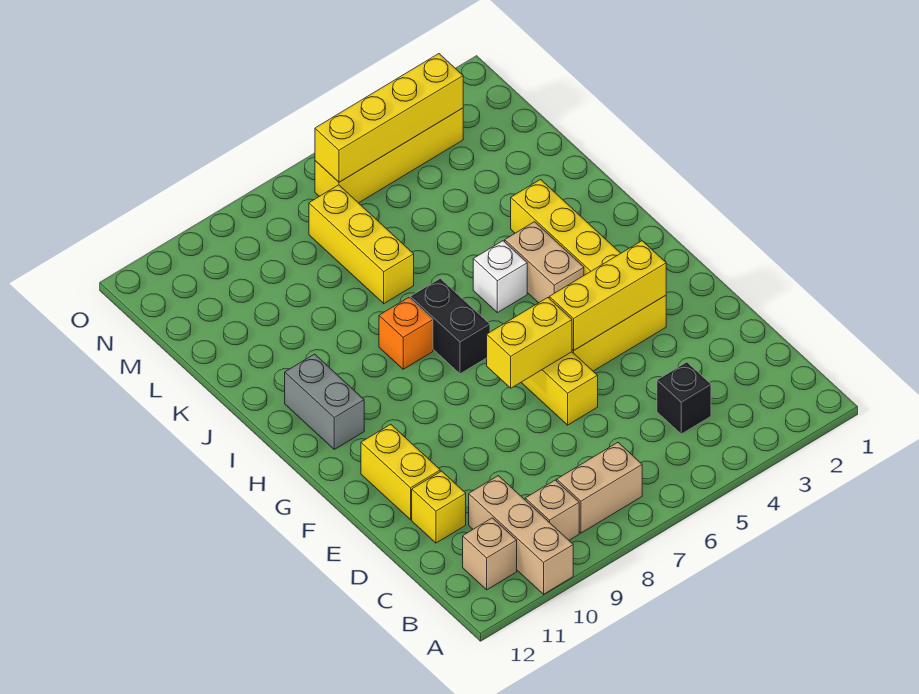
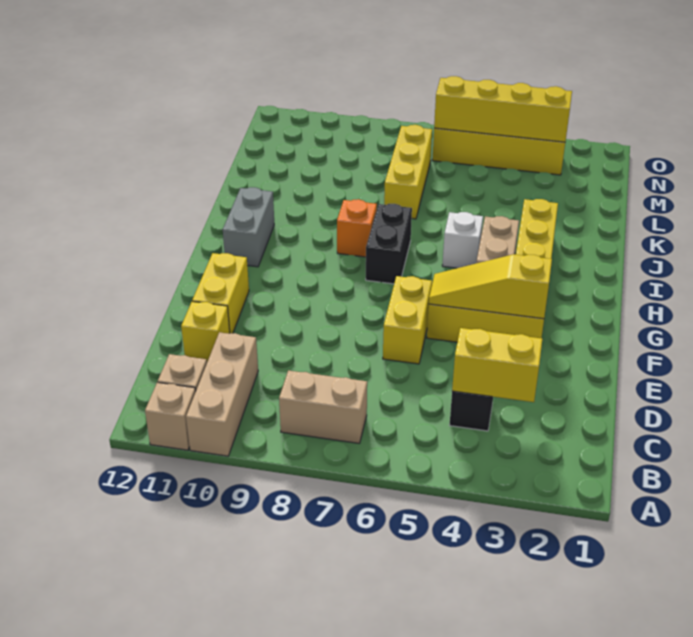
tan brick B9 level 1 -> tan brick A11 level 1
yellow brick F3:F5 level 2 -> yellow slope F3:F5 level 2 top 3
yellow brick F6:F7 level 2 -> yellow brick C3:C4 level 2

